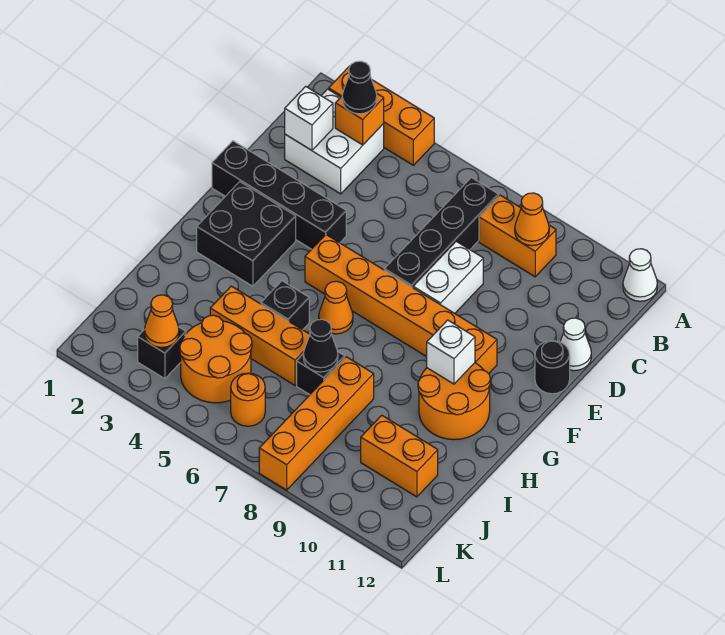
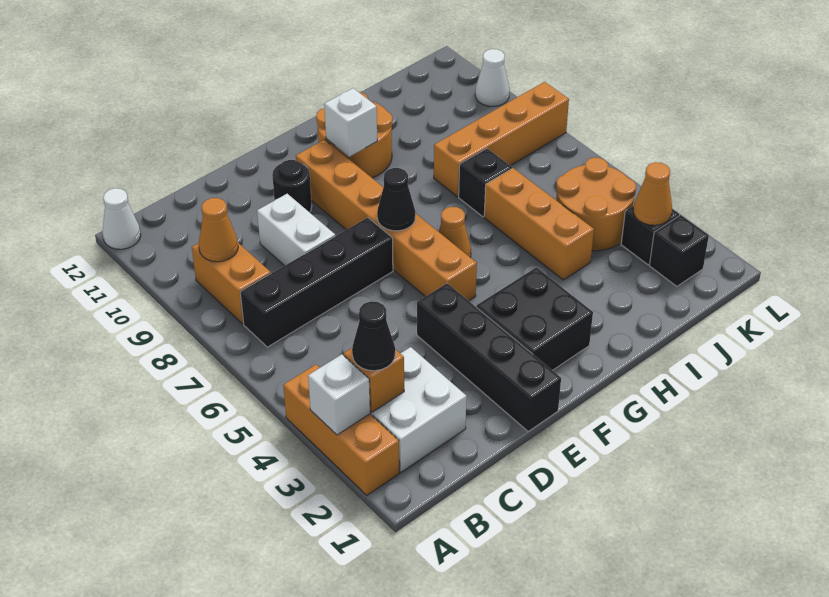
white brick C2 level 2 -> white brick A3 level 2
white brick D8:E8 level 1 -> white brick D8:D9 level 1
white cone D12 level 1 -> white cone L10 level 1
black round brick E12 level 1 -> black round brick E10 level 1
black brick H5 level 1 -> black brick K2 level 1
black cone I7 level 2 -> black cone F7 level 2
orange brick J10:J11 level 1 -> none
orange round brick K6 level 1 -> none

